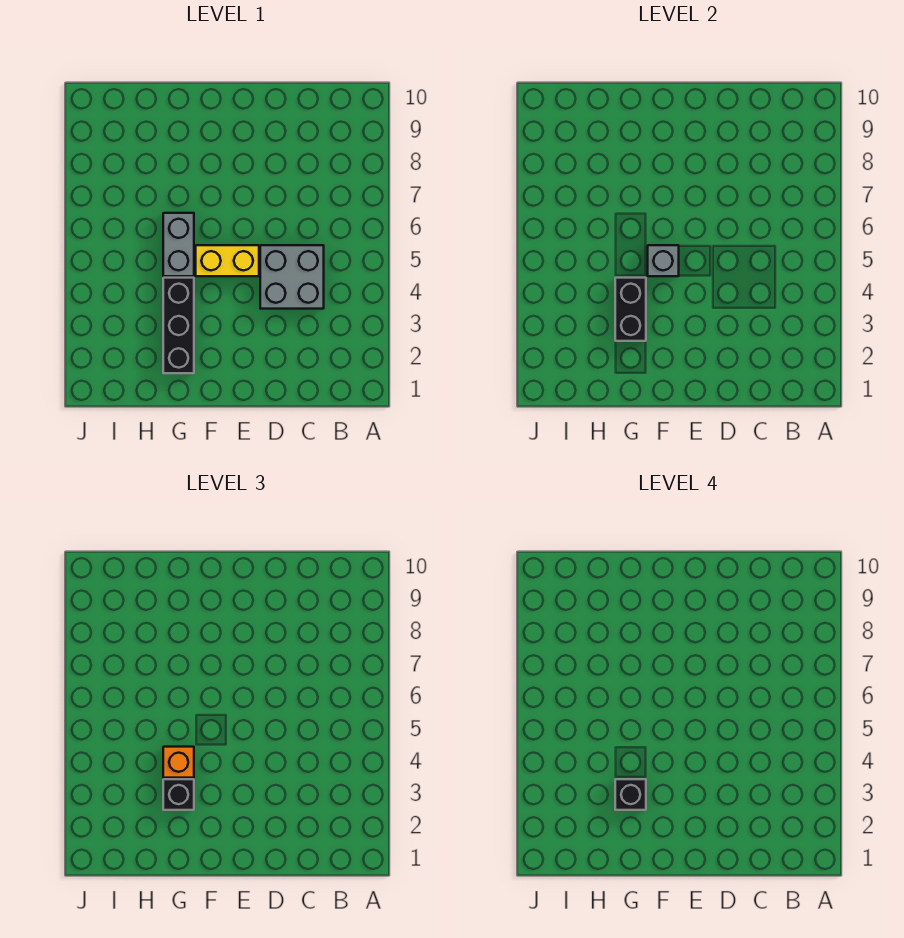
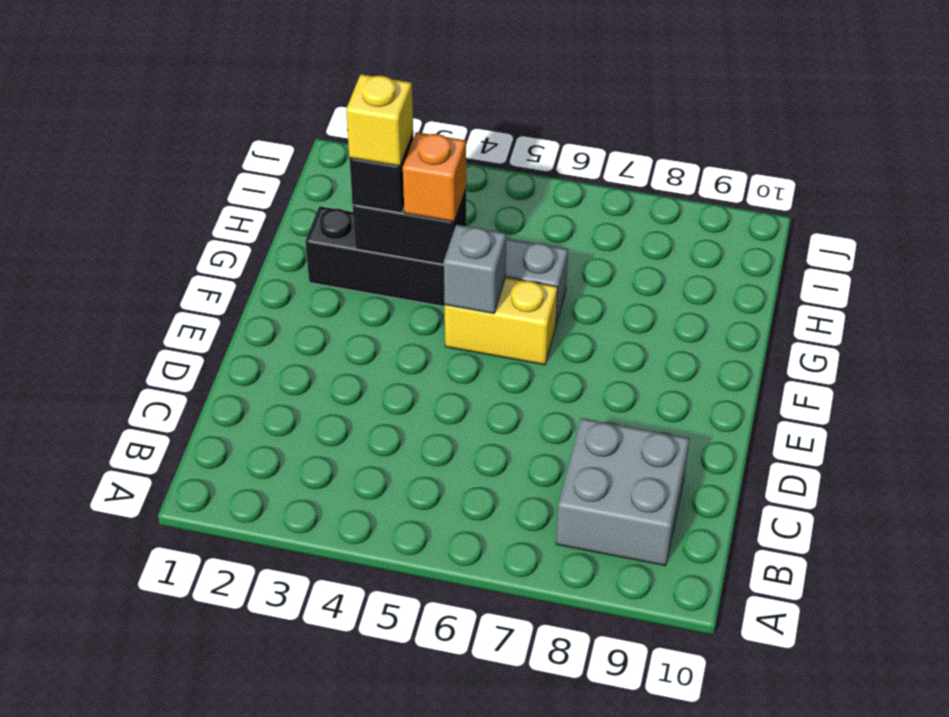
grey brick C4:D5 level 1 -> grey brick B8:C9 level 1
yellow brick E5:F5 level 1 -> yellow brick F5:F6 level 1
black brick G3 level 4 -> yellow brick G3 level 4

